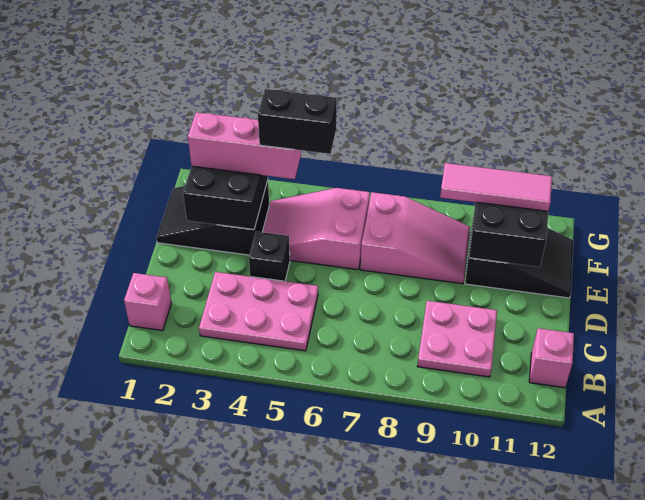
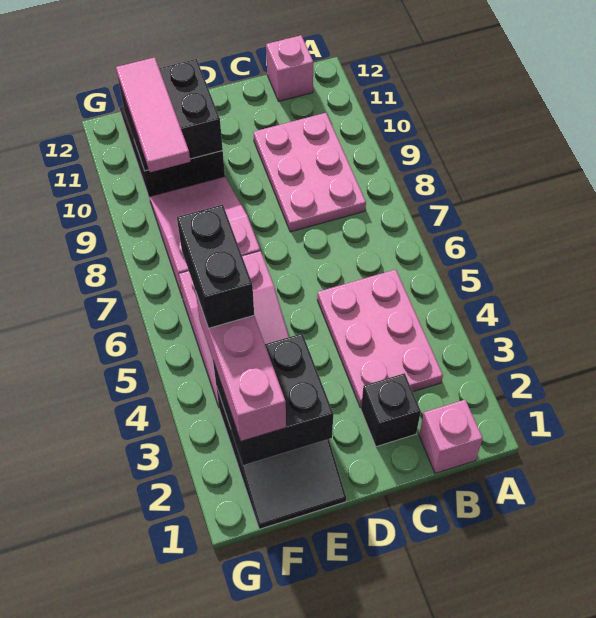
pink plate B9:C10 level 1 -> pink plate B8:C10 level 1
black brick D4 level 1 -> black brick C2 level 1

